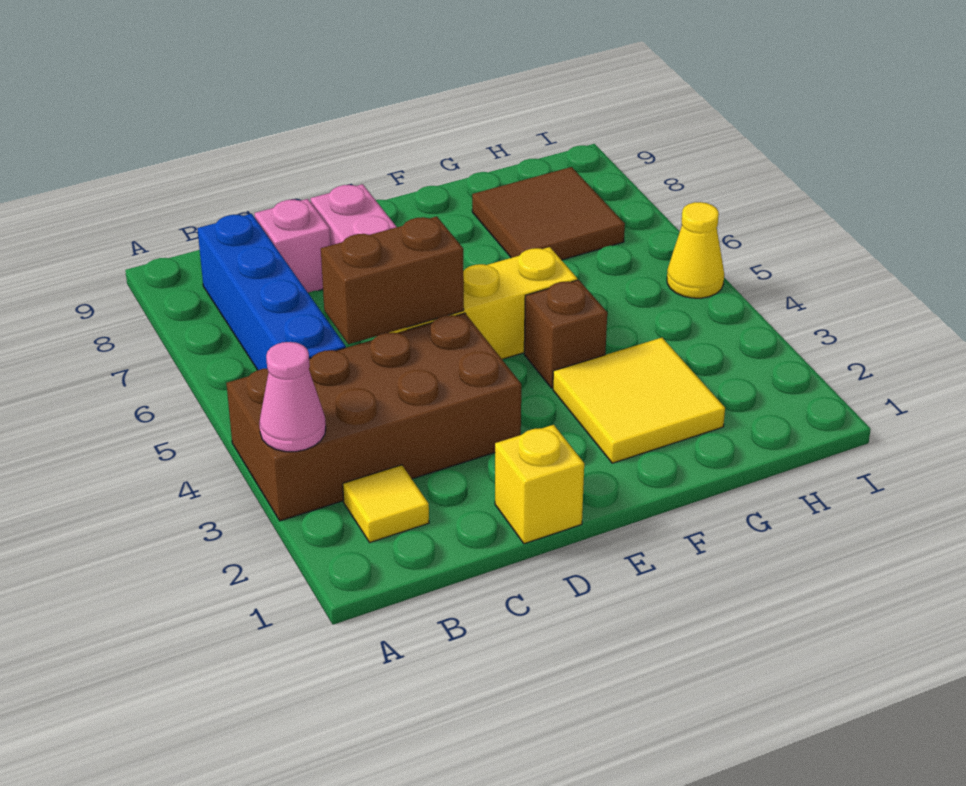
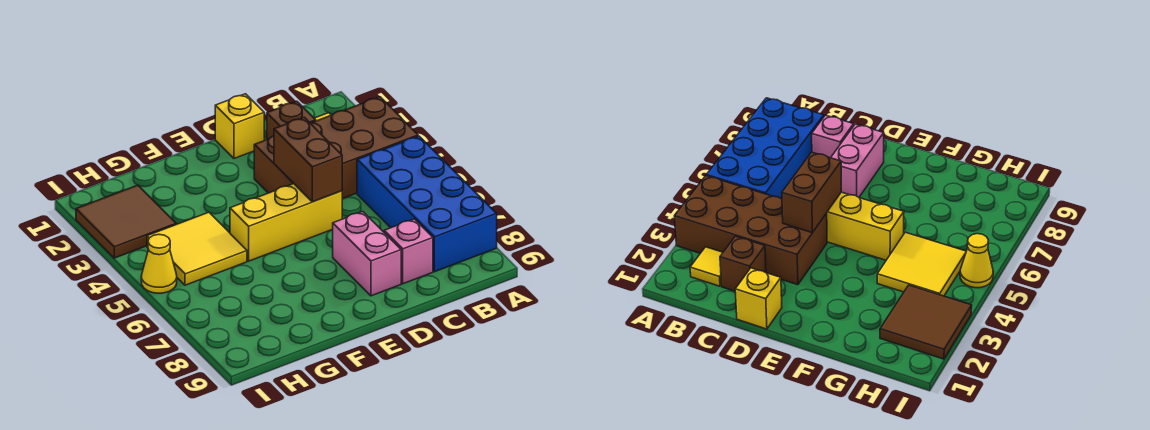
pink cone A3 level 2 -> none
blue brick B5:B8 level 1 -> blue brick A5:B8 level 1
brown brick C5:D5 level 2 -> brown brick D4:D5 level 2
yellow tile F2:G3 level 1 -> yellow tile G4:H5 level 1
brown brick F4 level 1 -> brown brick C2 level 1
brown tile G7:H8 level 1 -> brown tile H2:I3 level 1

